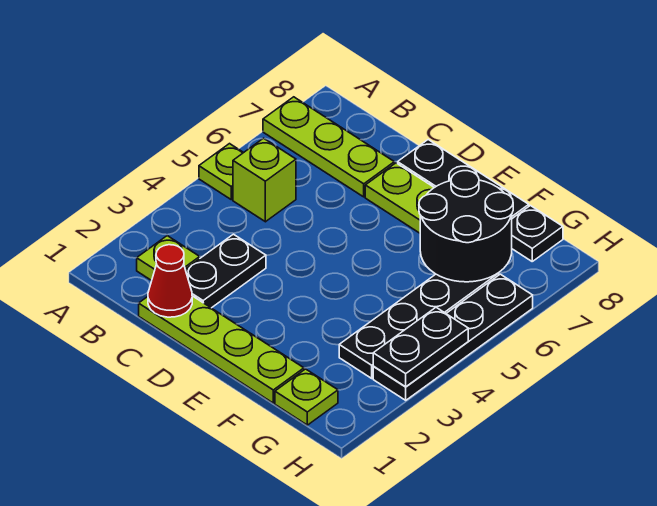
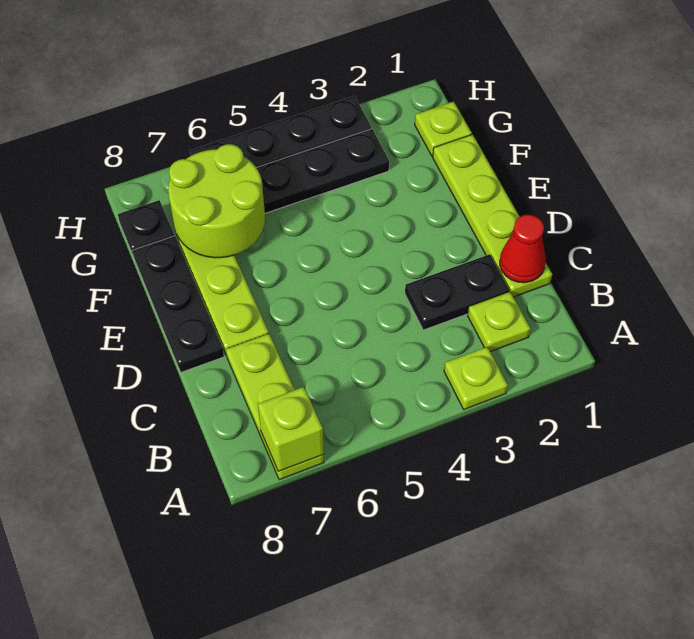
lime plate A5 level 1 -> lime plate A3 level 1
lime brick B5 level 1 -> lime brick A7 level 2
black round brick F6:G7 level 2 -> lime round brick F6:G7 level 2
black plate H3:H4 level 2 -> none

